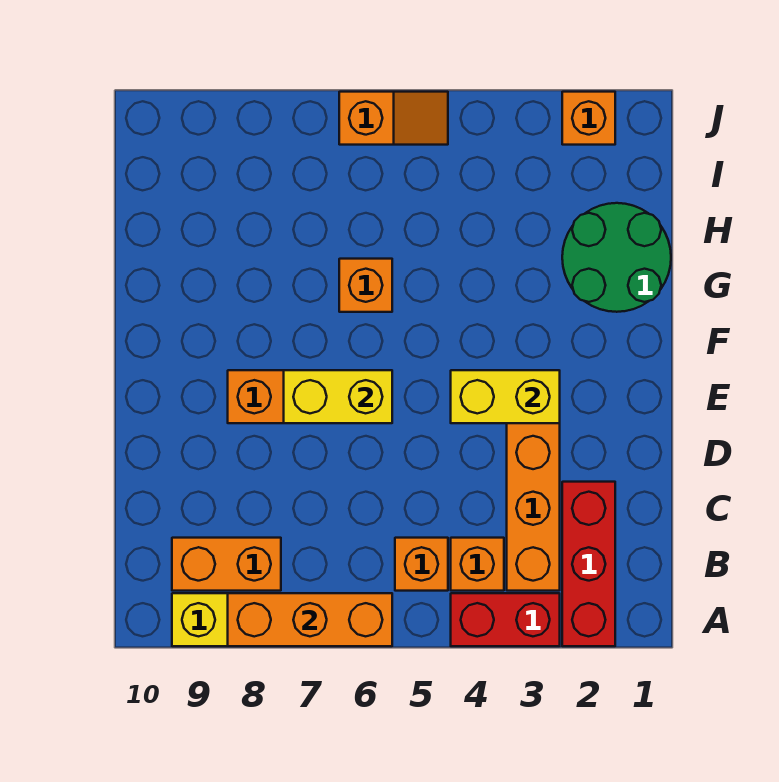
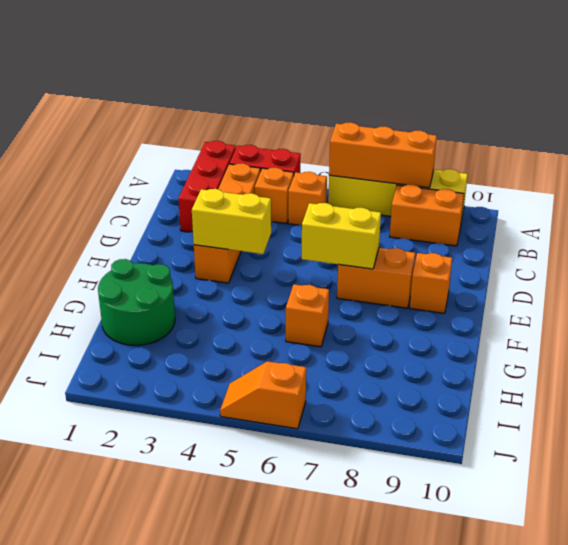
orange brick J2 level 1 -> orange brick E9 level 1

